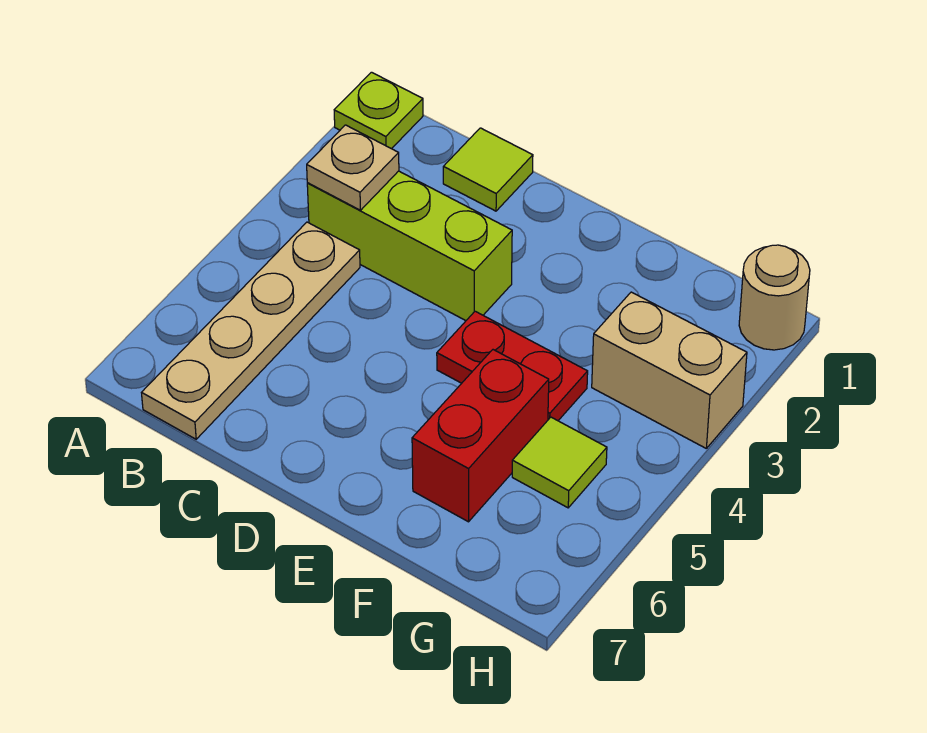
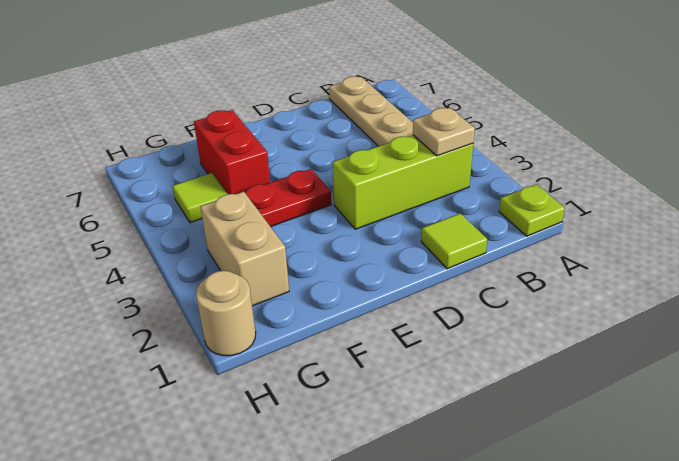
tan brick G3:H3 level 1 -> tan brick G2:G3 level 1

